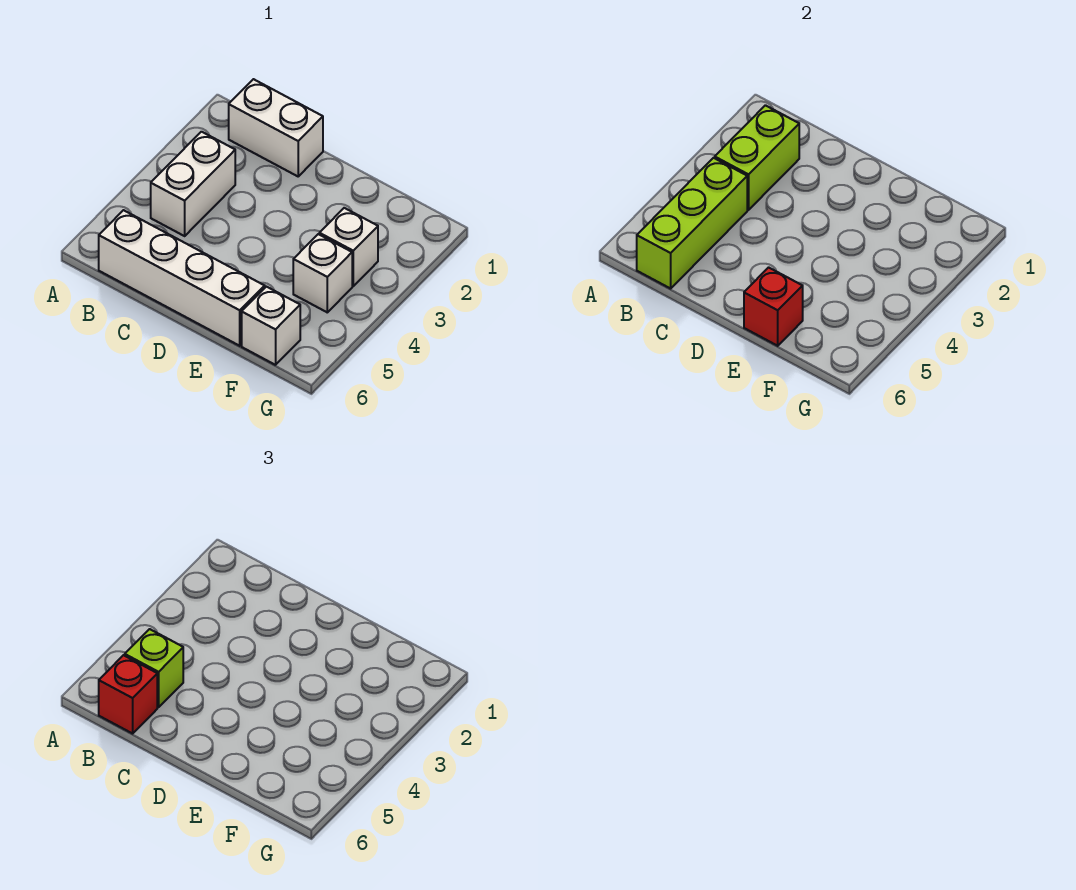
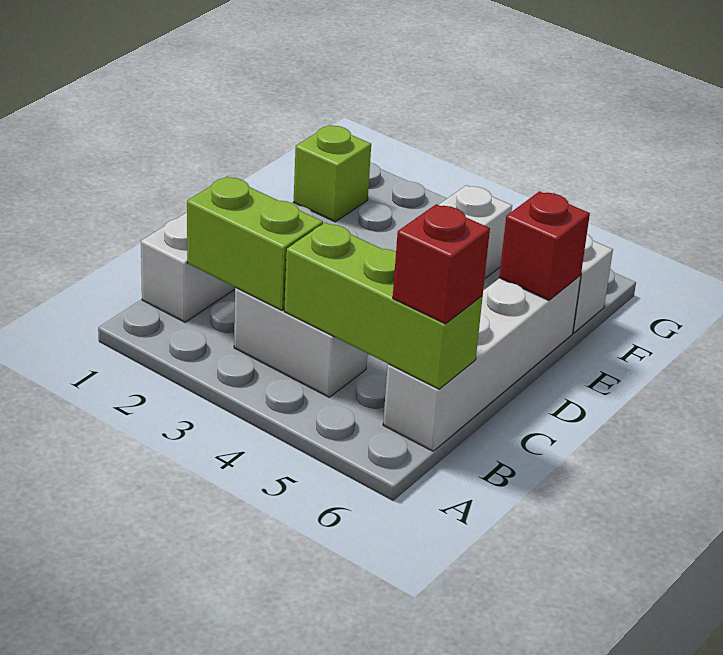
lime brick B5 level 3 -> lime brick F1 level 1
white brick F3 level 1 -> none

